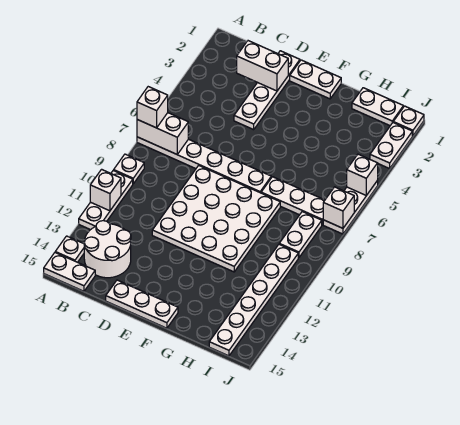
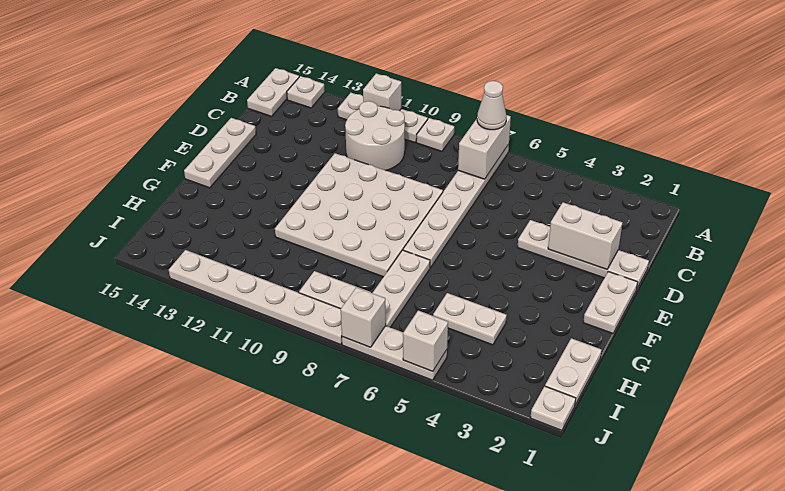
white brick A7 level 3 -> white cone A7 level 3
white round brick B13:C14 level 1 -> white round brick B10:C11 level 1
white brick C2:D2 level 2 -> white brick D2:D3 level 2
white plate I10:I15 level 1 -> white plate J8:J13 level 1
white plate J2:J3 level 1 -> white plate H4:H5 level 1

